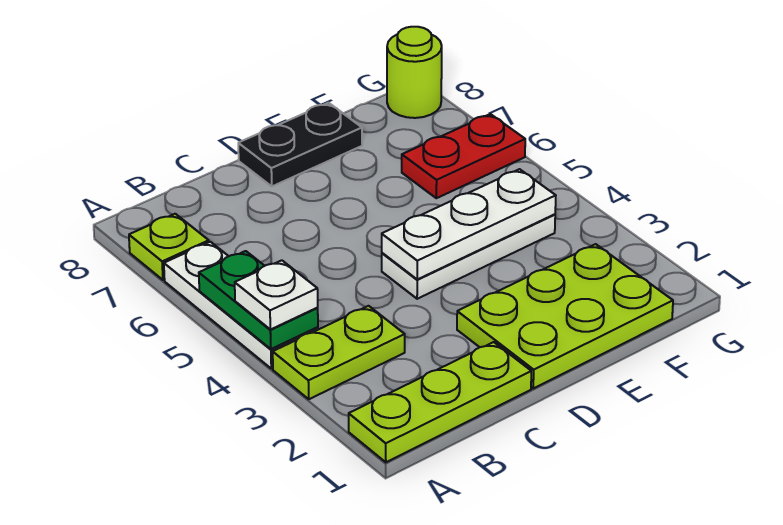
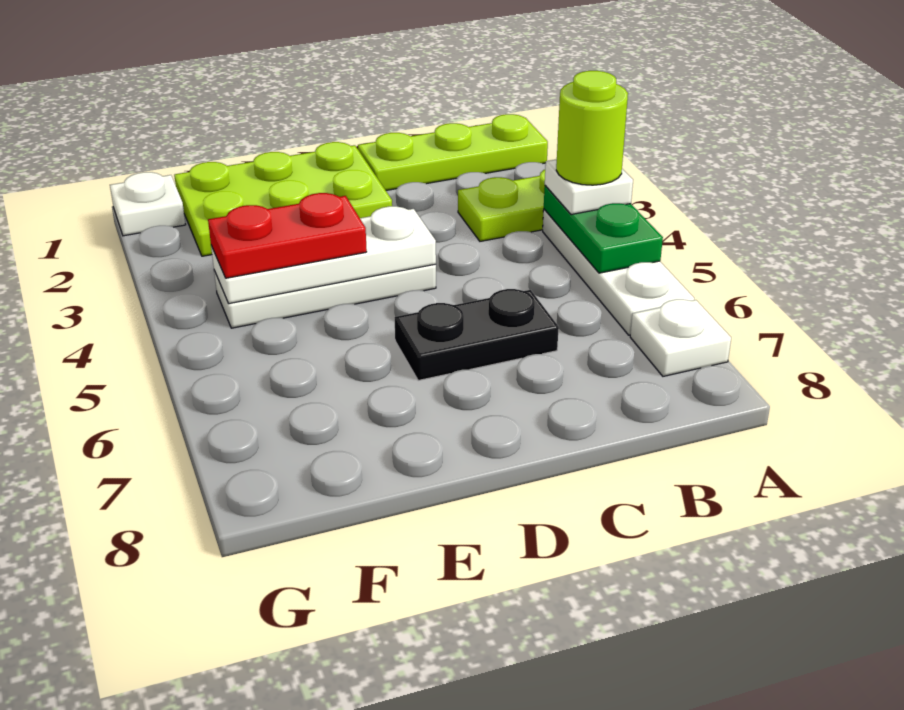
lime plate A7 level 1 -> white plate A7 level 1
black plate D8:E8 level 1 -> black plate C6:D6 level 1
red plate F6:G6 level 1 -> red plate E4:F4 level 3
none -> white plate G1 level 1
lime round brick G8 level 1 -> lime round brick A4 level 4

